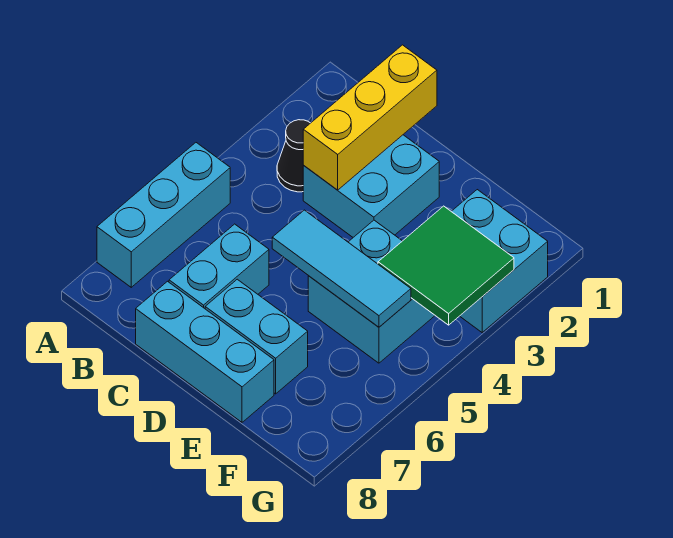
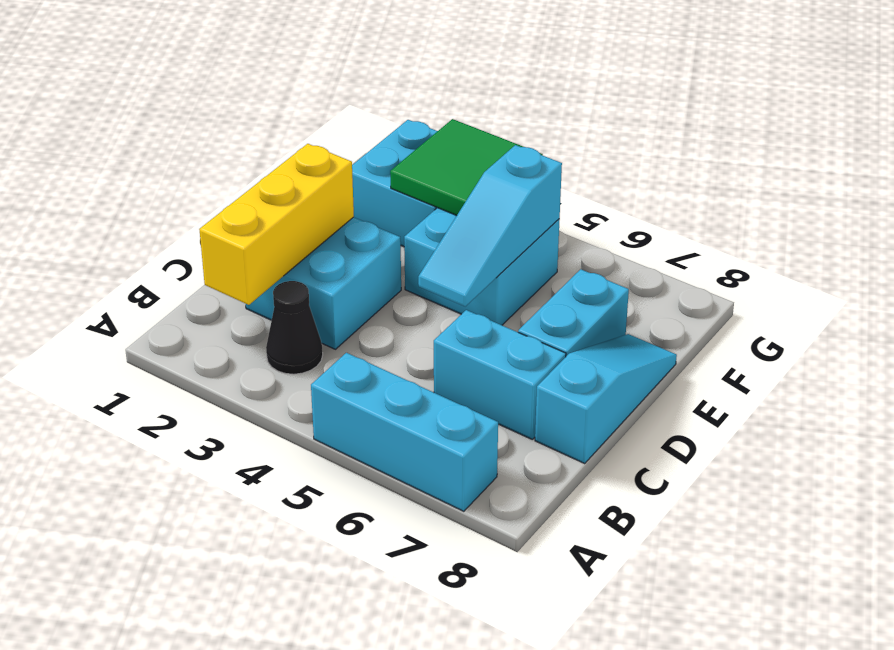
yellow brick C1:C3 level 2 -> yellow brick B2:D2 level 2
cyan brick C8:E8 level 1 -> cyan slope C8:E8 level 1 top C
cyan tile D5:F5 level 2 -> cyan slope D5:F5 level 2 top F

